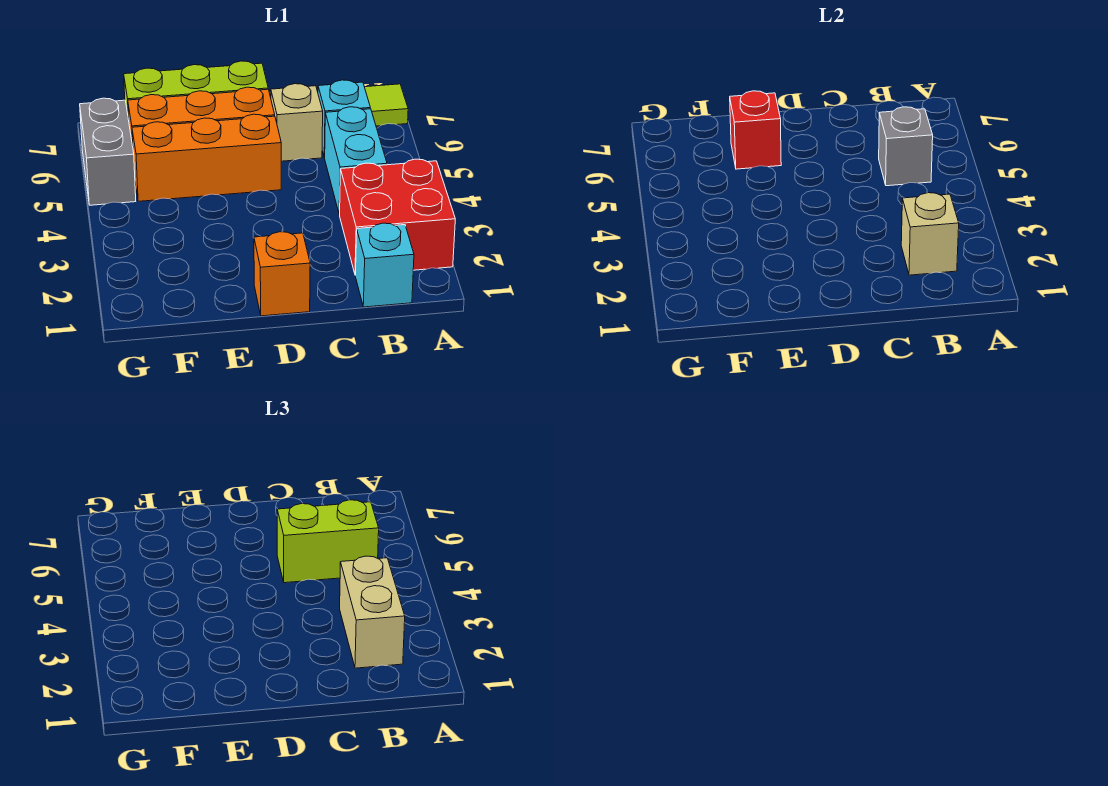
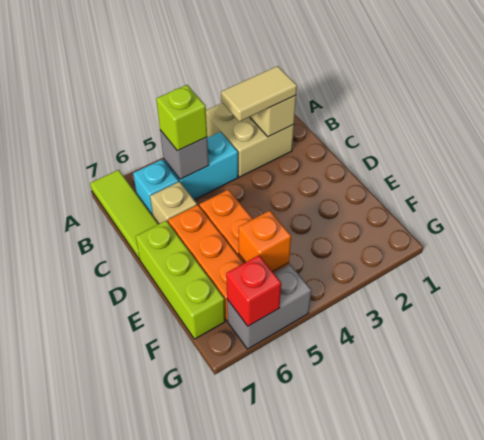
red brick A2:B3 level 1 -> tan brick A2:B3 level 1
cyan brick B1 level 1 -> none
tan brick B2:B3 level 3 -> tan tile B2:B3 level 3
lime brick B5:C5 level 3 -> lime brick B5 level 3
orange brick D1 level 1 -> orange brick F5 level 2
red brick E6 level 2 -> red brick G6 level 2

